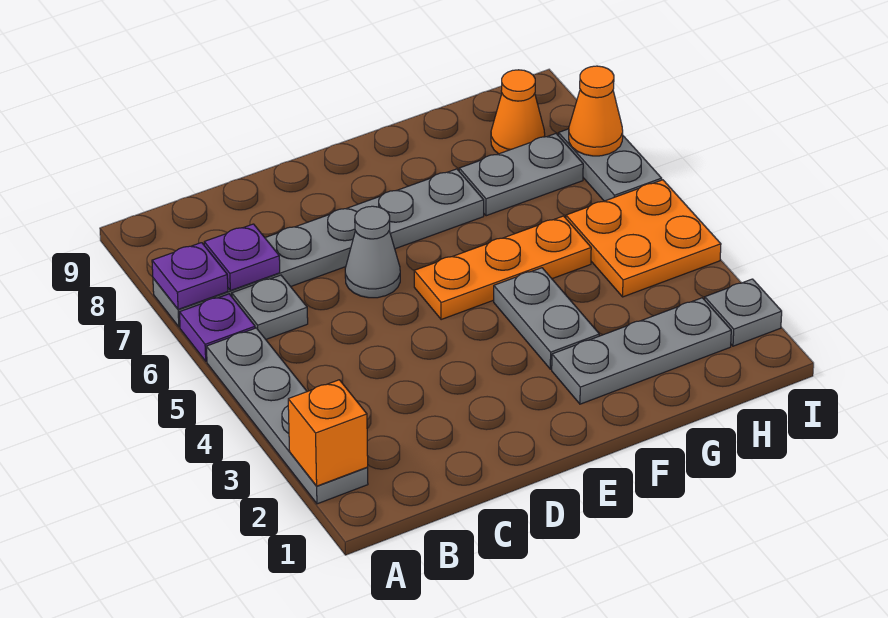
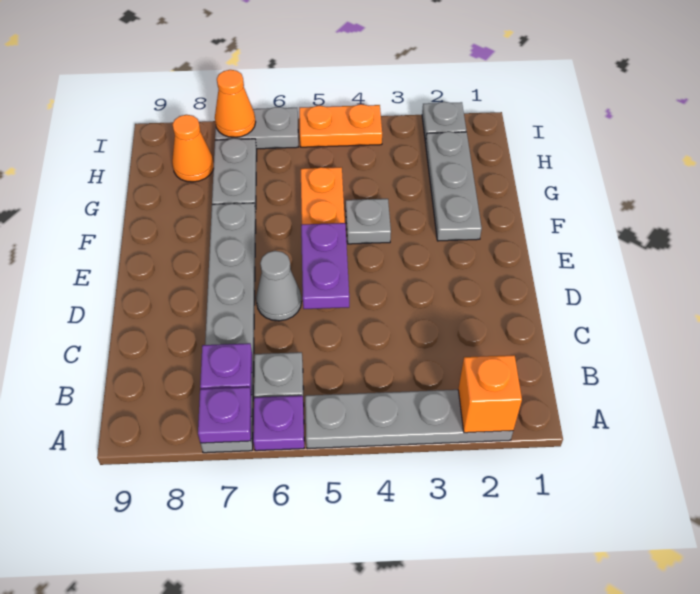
none -> purple plate D5:E5 level 2
grey plate F3:F4 level 1 -> grey plate F4 level 1
orange plate H4:I5 level 1 -> orange plate I4:I5 level 1

